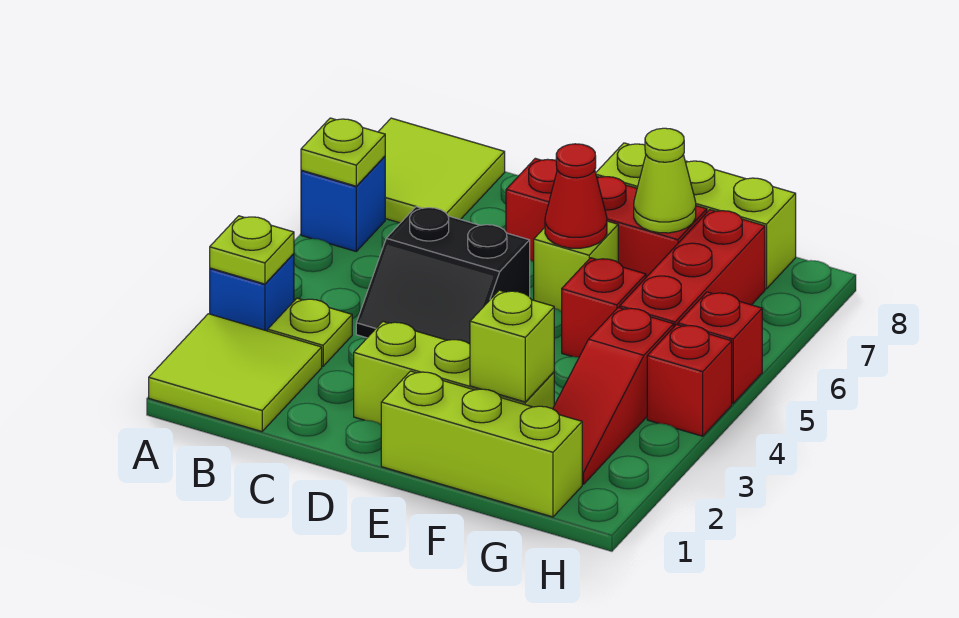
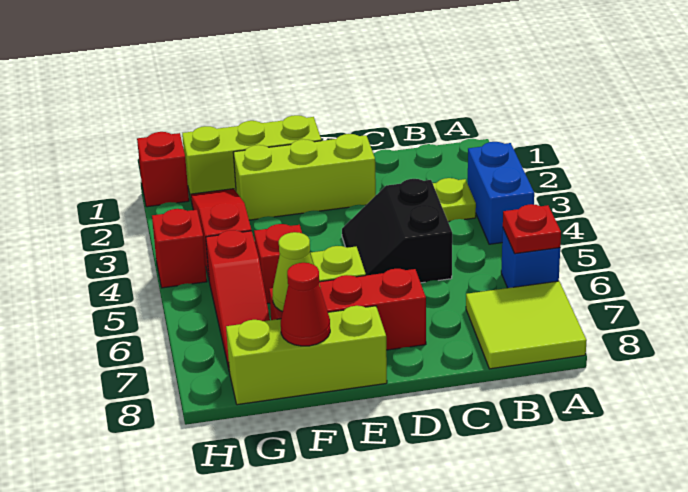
lime tile A1:B2 level 1 -> none
blue brick A3 level 1 -> blue brick A3:A4 level 1
lime plate A3 level 2 -> none
lime plate A6 level 2 -> red plate A6 level 2
black slope C4:D5 level 1 top 5 -> black slope C4:D5 level 1 top C
red cone E6 level 2 -> red cone F8 level 2
lime brick F2 level 2 -> none
red brick G5:G7 level 1 -> red slope G5:G7 level 1 top 5
red brick H5 level 1 -> red brick H1 level 1

